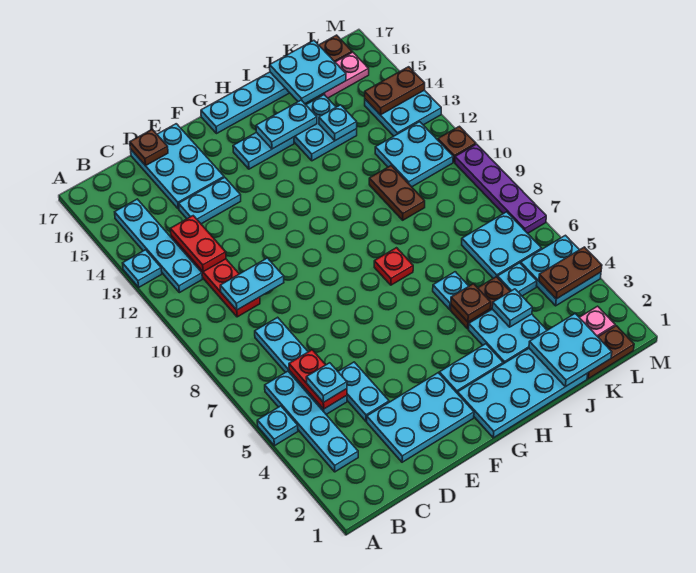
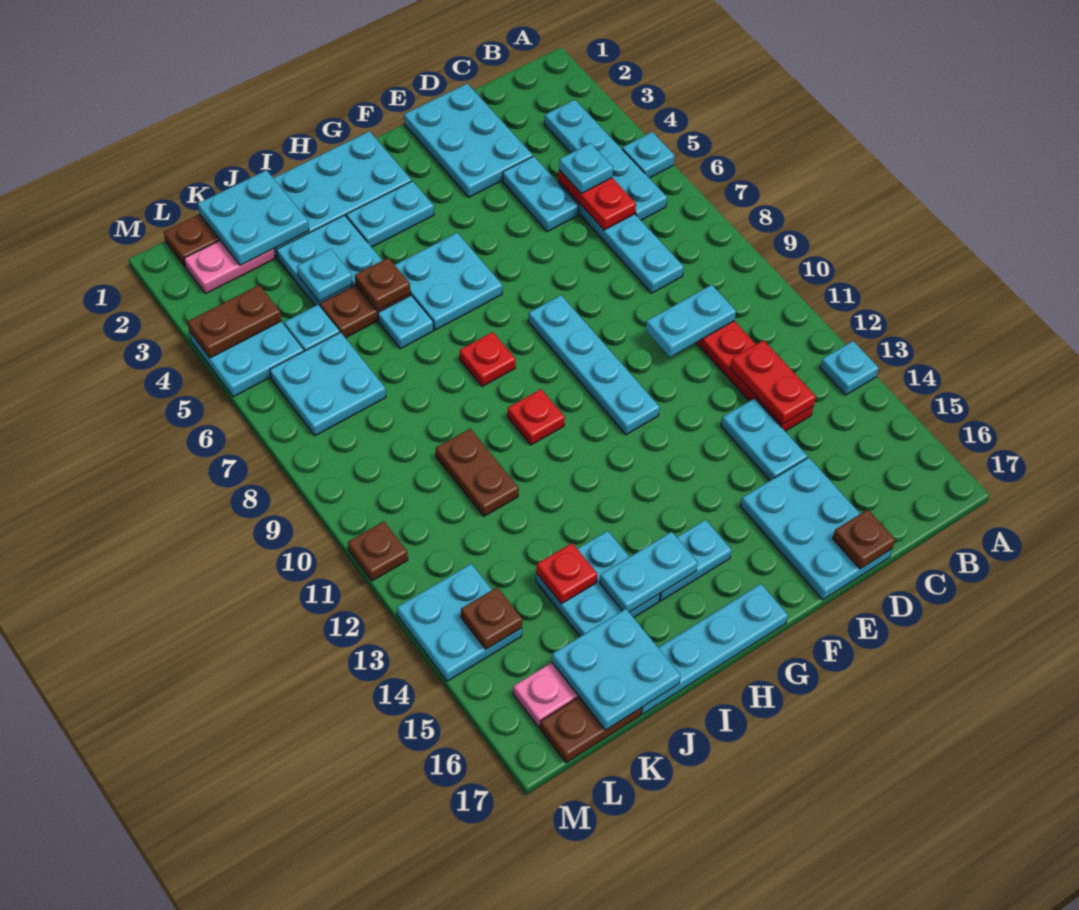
cyan plate B12:B15 level 1 -> cyan plate F8:F11 level 1
cyan plate D2:F3 level 1 -> cyan plate D1:E3 level 1
cyan plate D14:E14 level 1 -> cyan plate D13:D14 level 1
none -> red plate H10 level 1
cyan plate J14 level 2 -> red plate J14 level 2
cyan plate K11:L12 level 1 -> cyan plate G5:H6 level 1
brown plate L14:M14 level 2 -> brown plate L14 level 2
purple plate M7:M10 level 1 -> none

